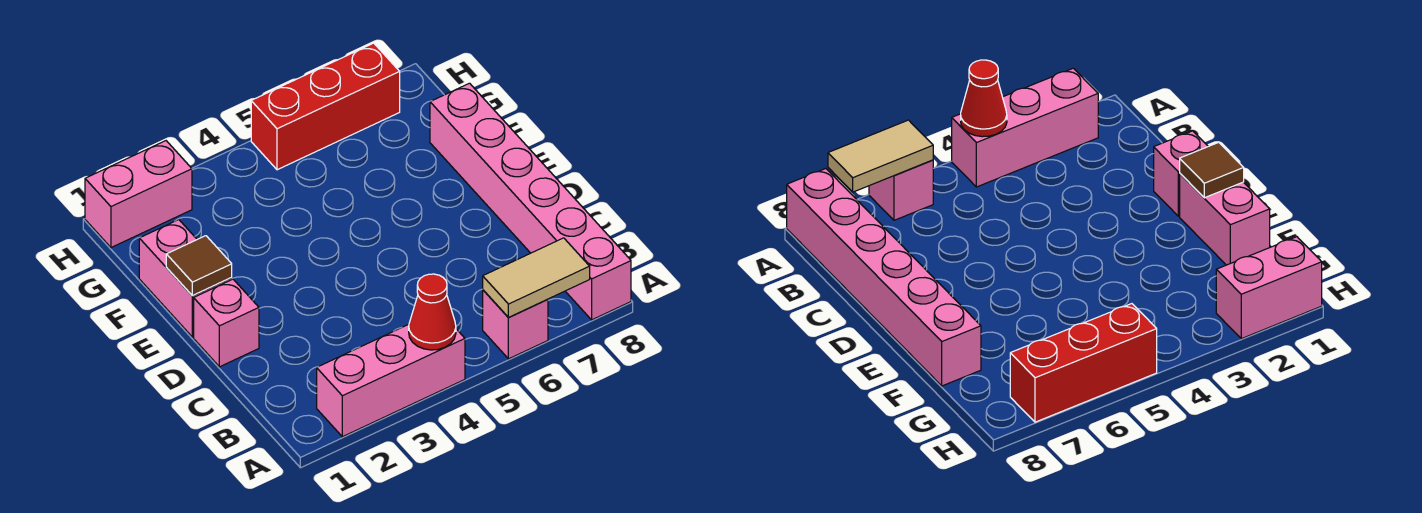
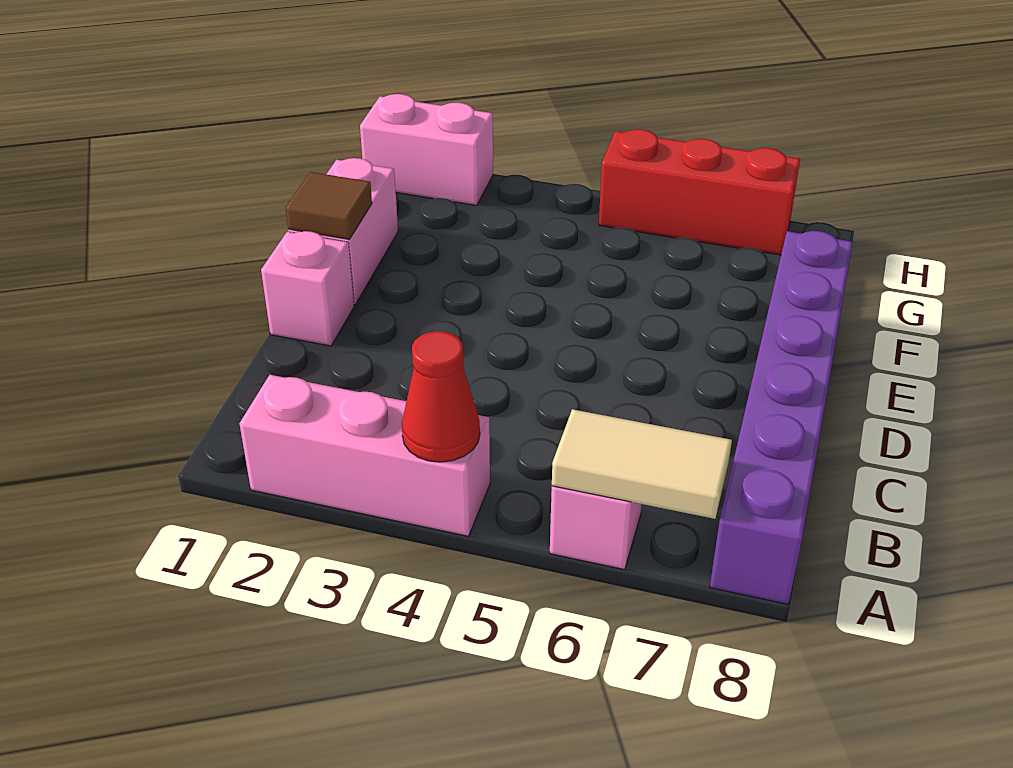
pink brick A8:F8 level 1 -> purple brick A8:F8 level 1

